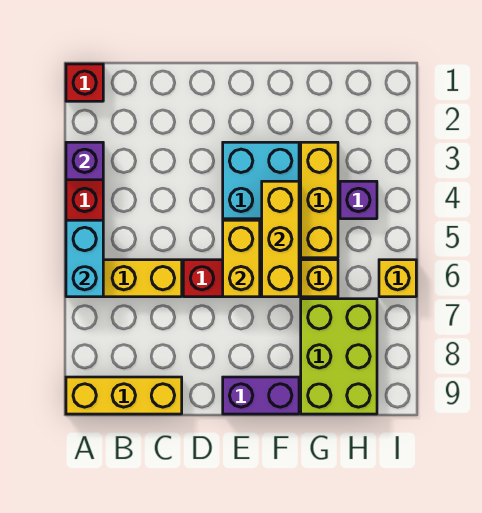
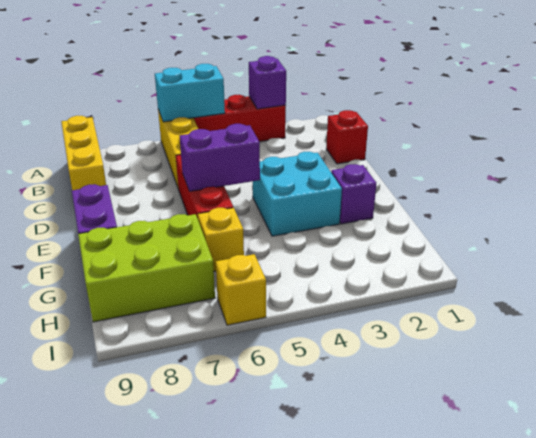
red brick A1 level 1 -> red brick C1 level 1
yellow brick E5:E6 level 2 -> purple brick E5:E6 level 2
yellow brick F4:F6 level 2 -> none
yellow brick G3:G5 level 1 -> none
purple brick H4 level 1 -> purple brick F2 level 1

